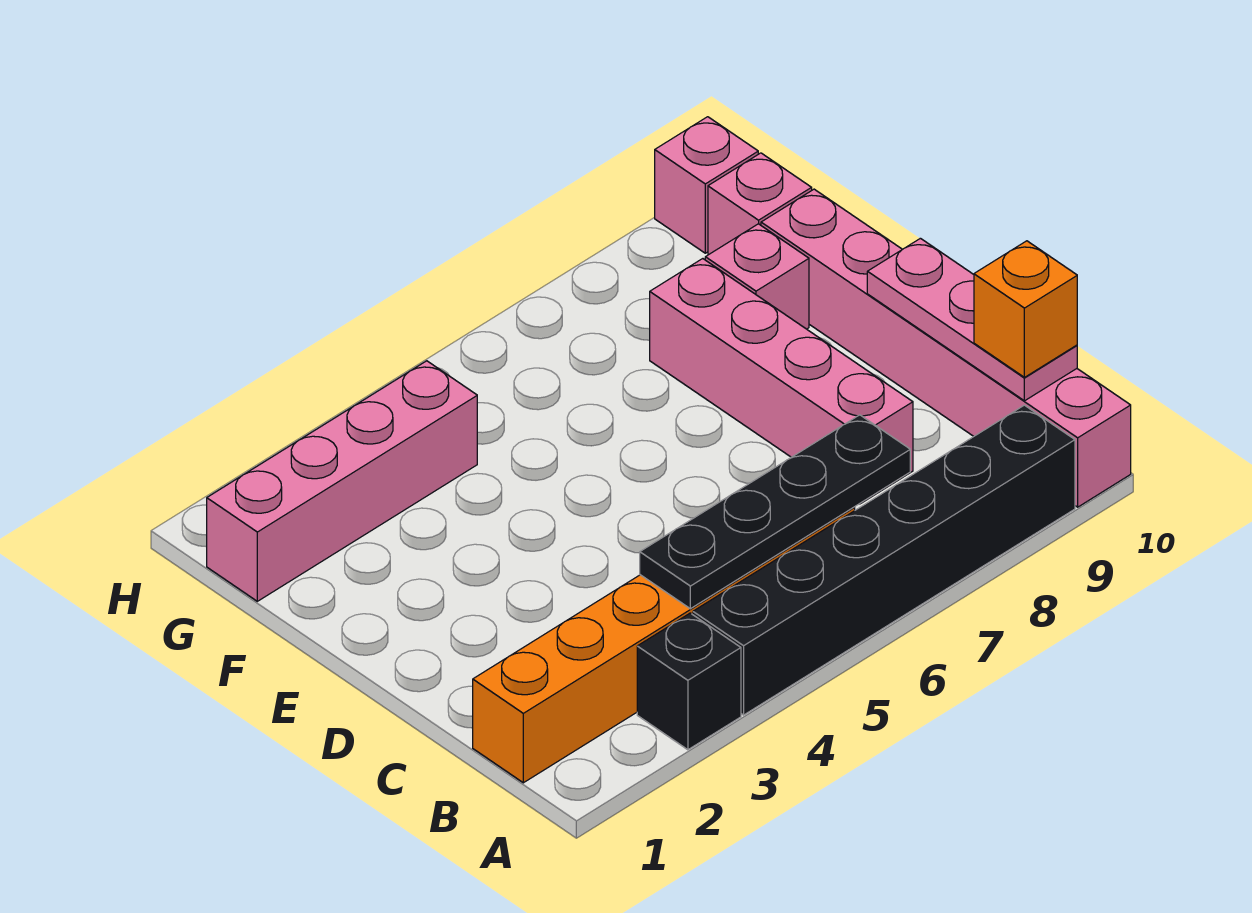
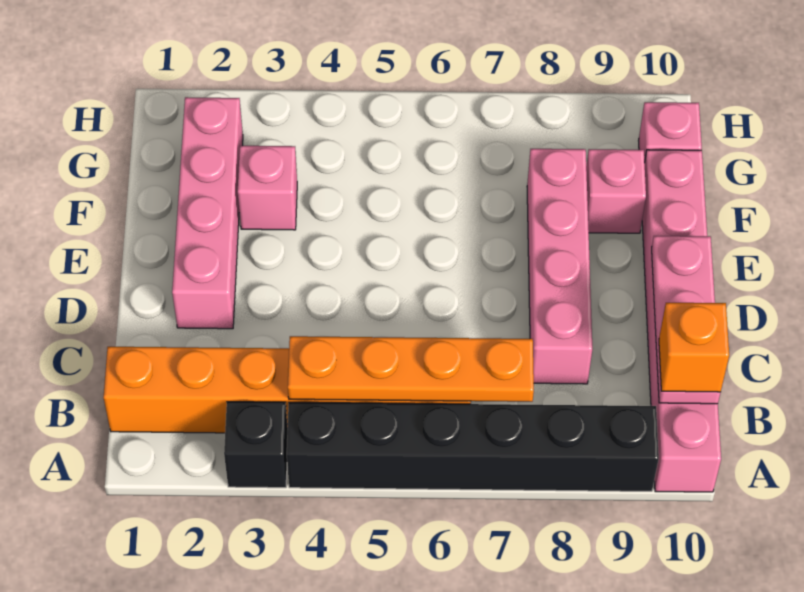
black plate B4:B7 level 2 -> orange plate B4:B7 level 2
pink brick G1:G4 level 1 -> pink brick D2:G2 level 1
pink brick H10 level 1 -> pink brick F3 level 1

